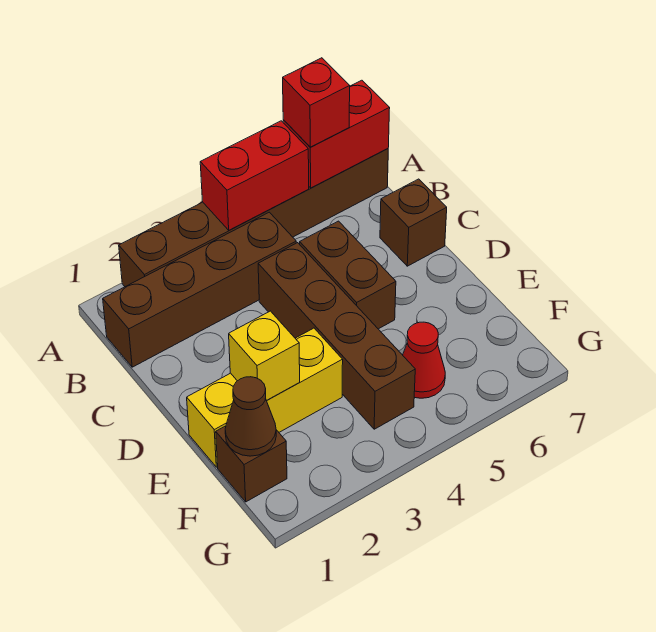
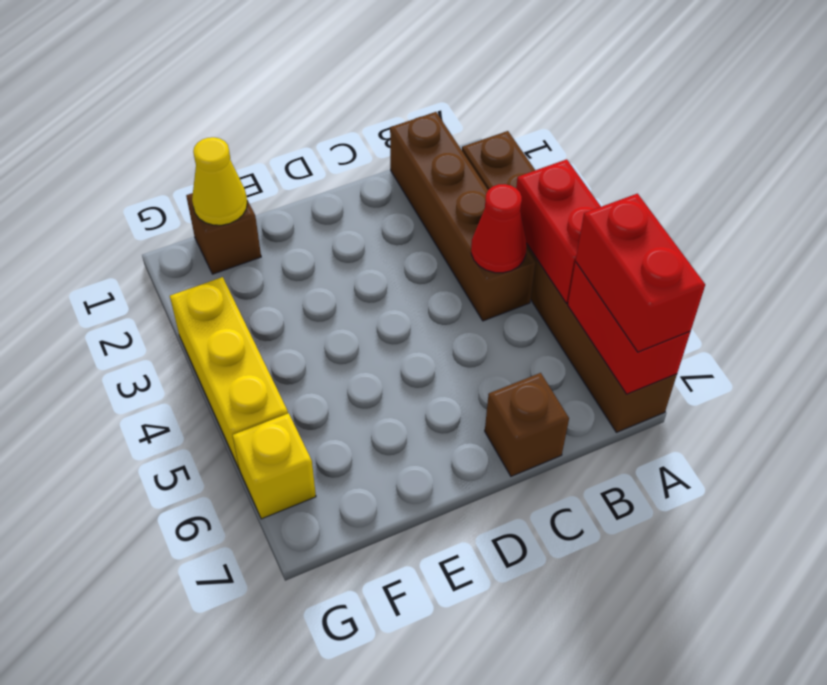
red brick A6 level 3 -> red brick A6:A7 level 3
brown brick C4:F4 level 1 -> none
brown brick C5:D5 level 1 -> none
yellow brick E1:E3 level 1 -> yellow brick G3:G5 level 1
yellow brick E2 level 2 -> yellow brick G6 level 1
brown cone F1 level 2 -> yellow cone F1 level 2
red cone F5 level 1 -> red cone B4 level 2

